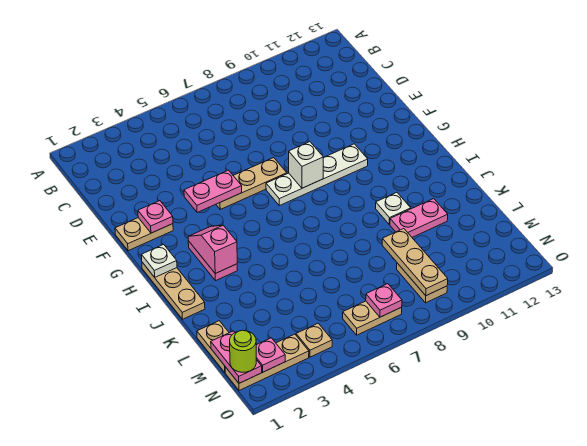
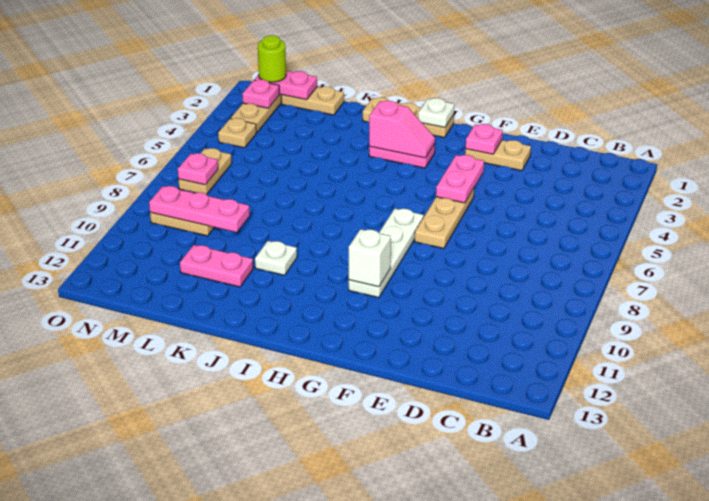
tan plate F1:F2 level 1 -> tan plate E2:F2 level 1
white brick G8 level 2 -> white brick G10 level 2
pink plate K10:K11 level 1 -> pink plate K11:L11 level 1
tan plate L9:N9 level 2 -> pink plate L9:N9 level 2

